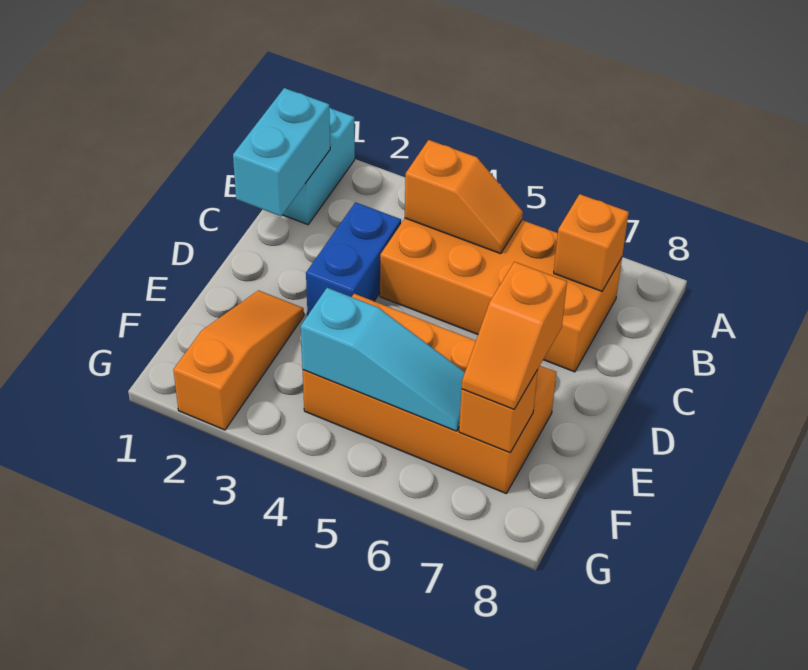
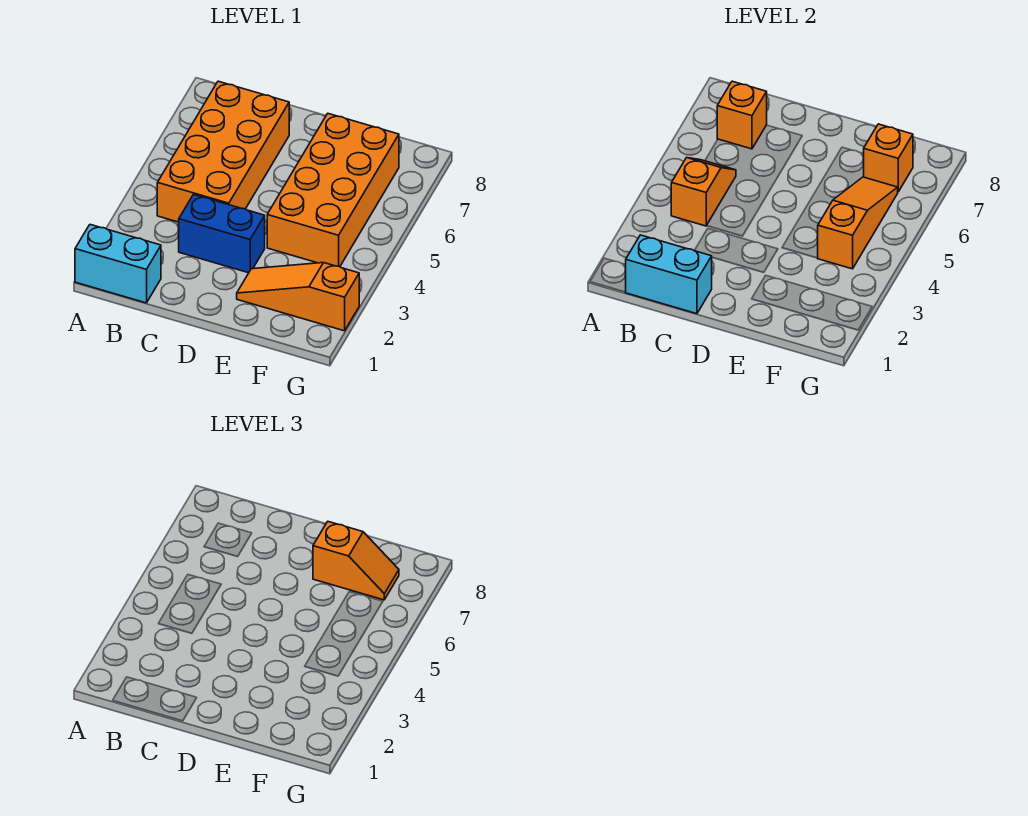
cyan slope F4:F6 level 2 top 4 -> orange slope F4:F6 level 2 top 4

